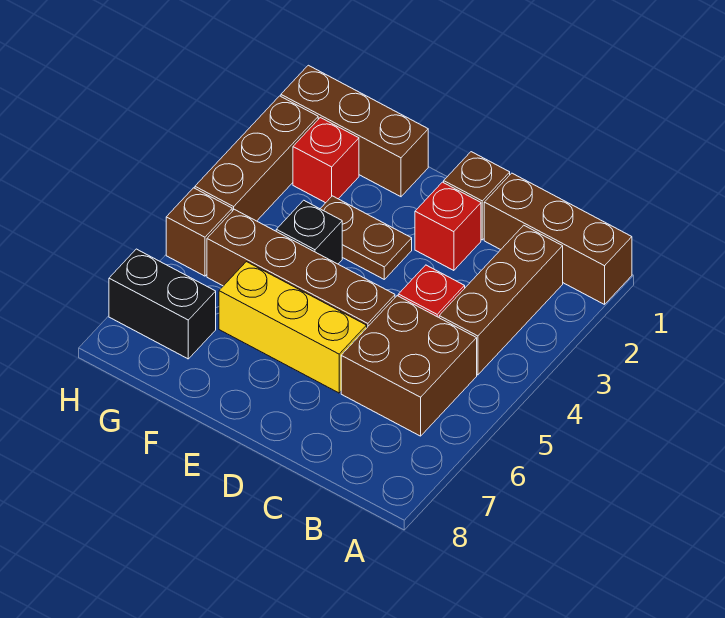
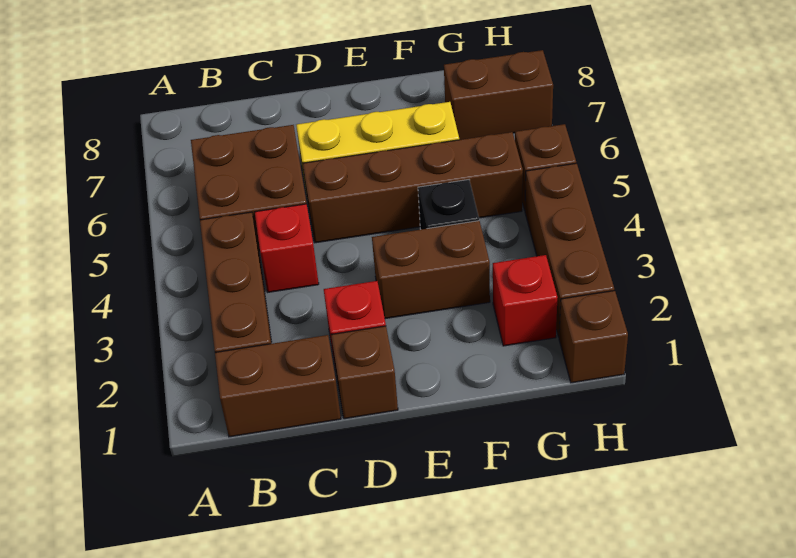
brown brick A1:C1 level 1 -> brown brick B1:C1 level 1
brown plate E3:F3 level 1 -> brown brick E3:F3 level 1
brown brick F1:H1 level 1 -> brown brick H1 level 1
black brick G7:H7 level 1 -> brown brick G7:H7 level 1

